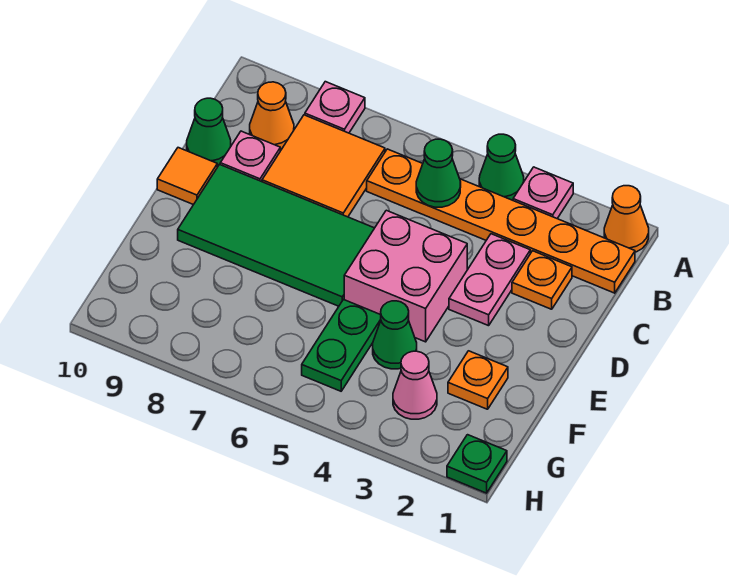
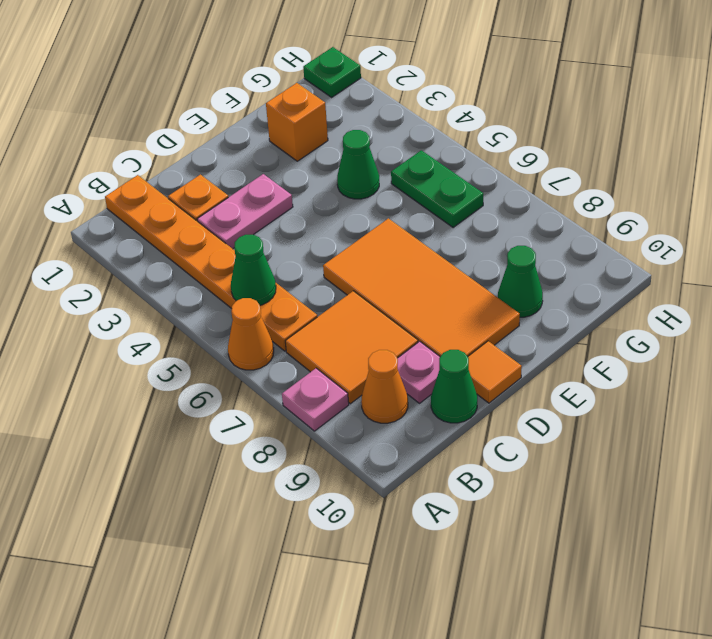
orange cone A1 level 1 -> orange cone A6 level 1
pink plate A3 level 1 -> none
green cone A4 level 1 -> green cone F9 level 1
pink brick D4:E5 level 1 -> none
green tile D6:E9 level 1 -> orange tile D6:E9 level 1
orange plate F2 level 1 -> orange brick F2 level 1
green plate F5:G5 level 1 -> green plate G5:G6 level 1
pink cone G3 level 1 -> none

